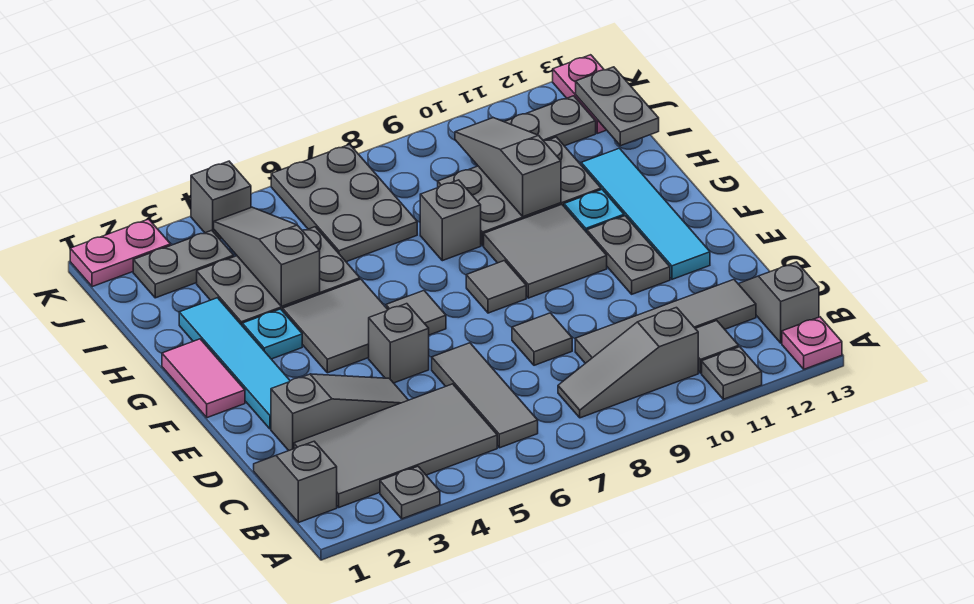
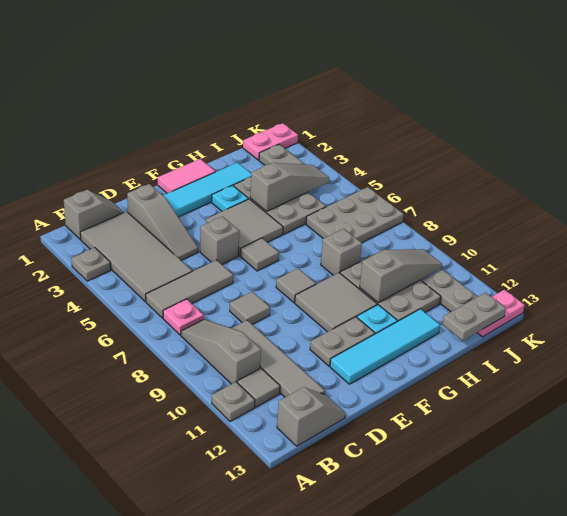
pink plate A13 level 1 -> pink plate B7 level 1
pink plate K1:K2 level 1 -> pink plate J1:K1 level 1
grey brick K4 level 1 -> none

